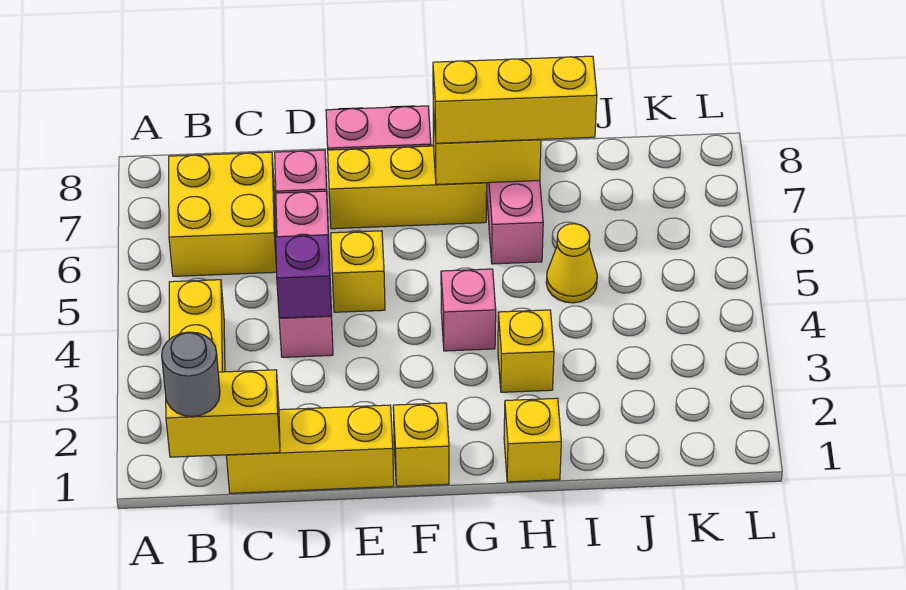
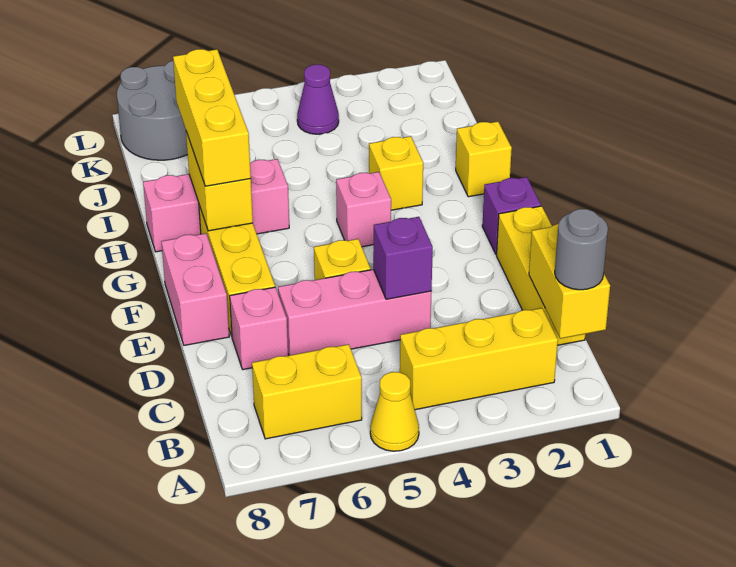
yellow brick B6:C7 level 1 -> yellow brick B6:B7 level 1
yellow brick F1 level 1 -> purple brick F1 level 1
yellow cone I5 level 1 -> yellow cone A5 level 1
none -> purple cone K4 level 1
none -> grey round brick K7:L8 level 1

